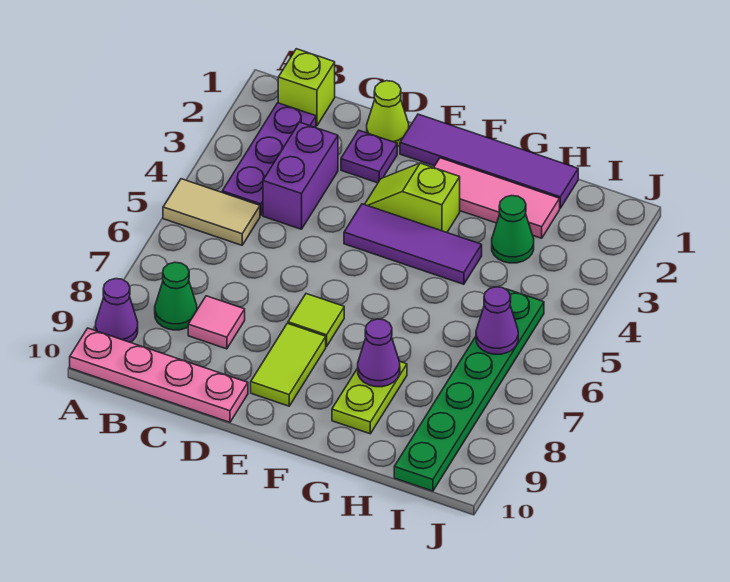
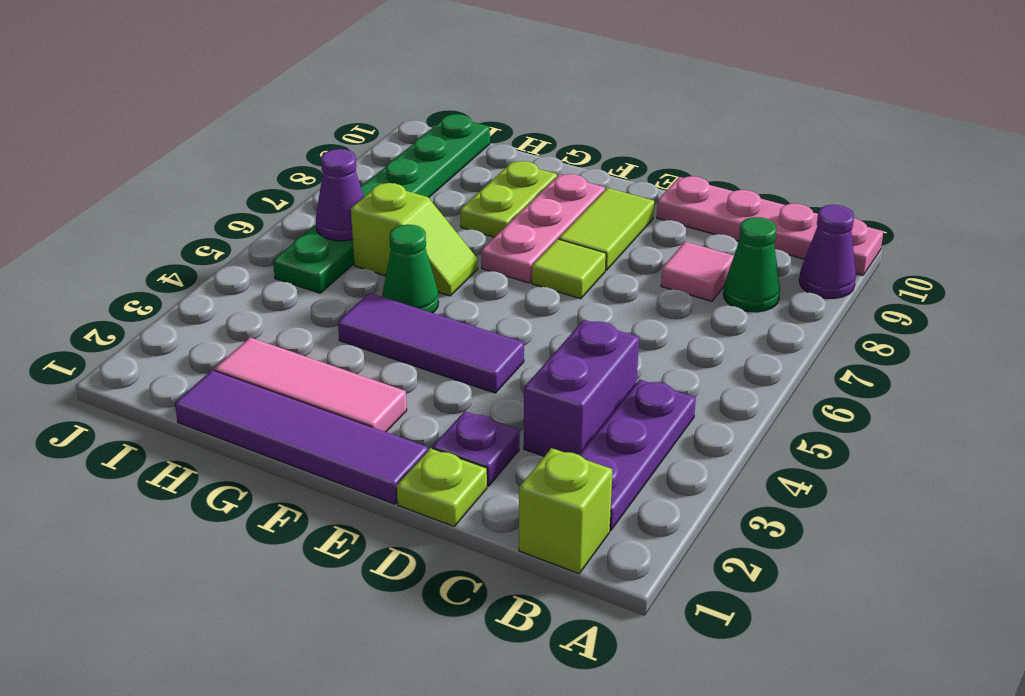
tan tile A5:B5 level 1 -> none
lime cone D1 level 1 -> lime plate D1 level 1
lime slope E3:F3 level 1 top F -> lime slope G6:H6 level 1 top H
none -> pink plate F7:F9 level 1
purple cone G8 level 2 -> none
green cone H3 level 1 -> green cone G5 level 1

